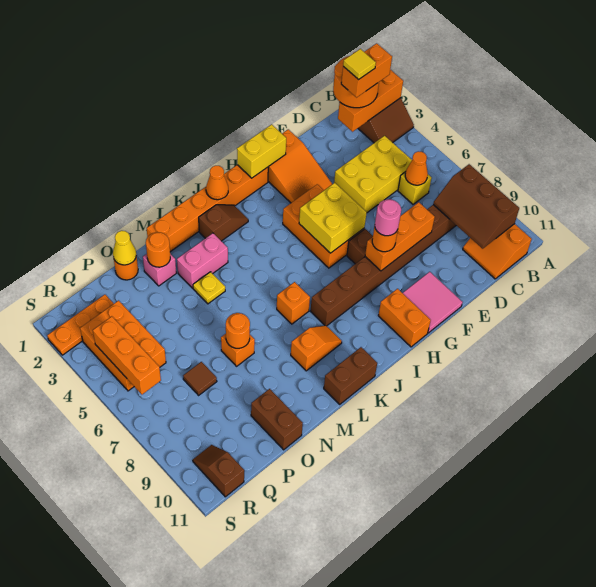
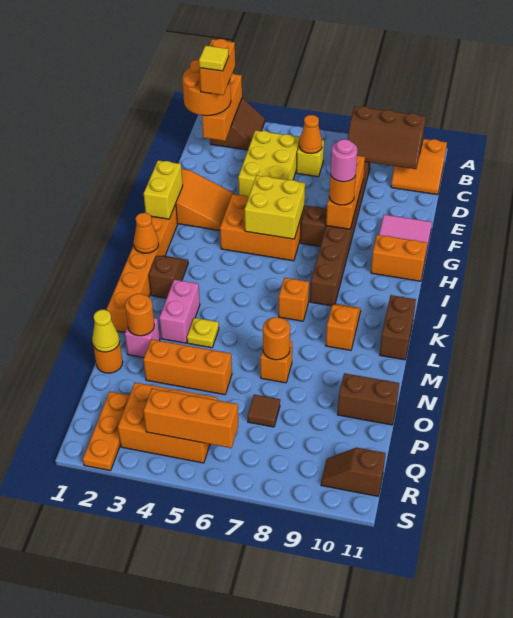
none -> orange brick O3:O5 level 1

